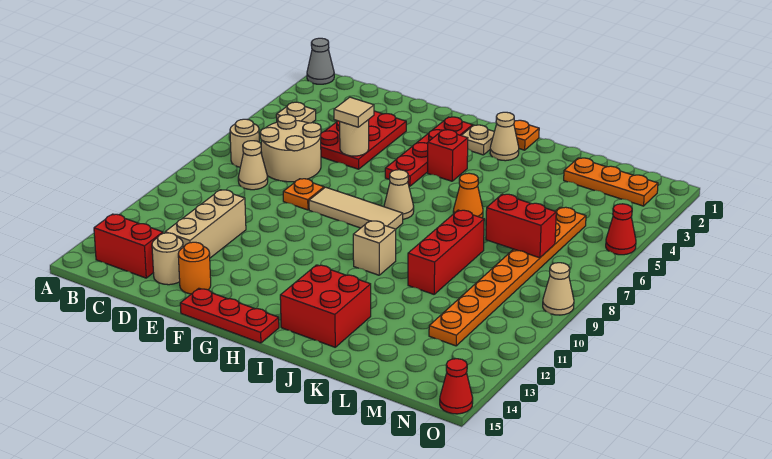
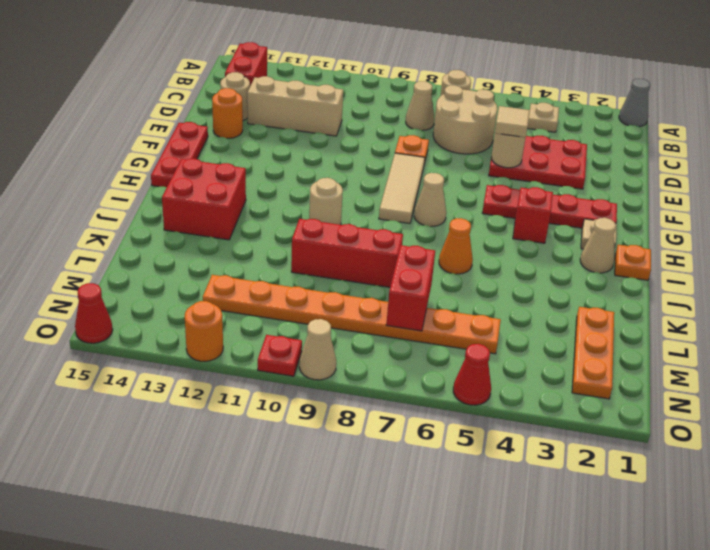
tan brick I10 level 1 -> tan round brick I10 level 1
none -> red plate O10 level 1
none -> orange round brick O12 level 1

